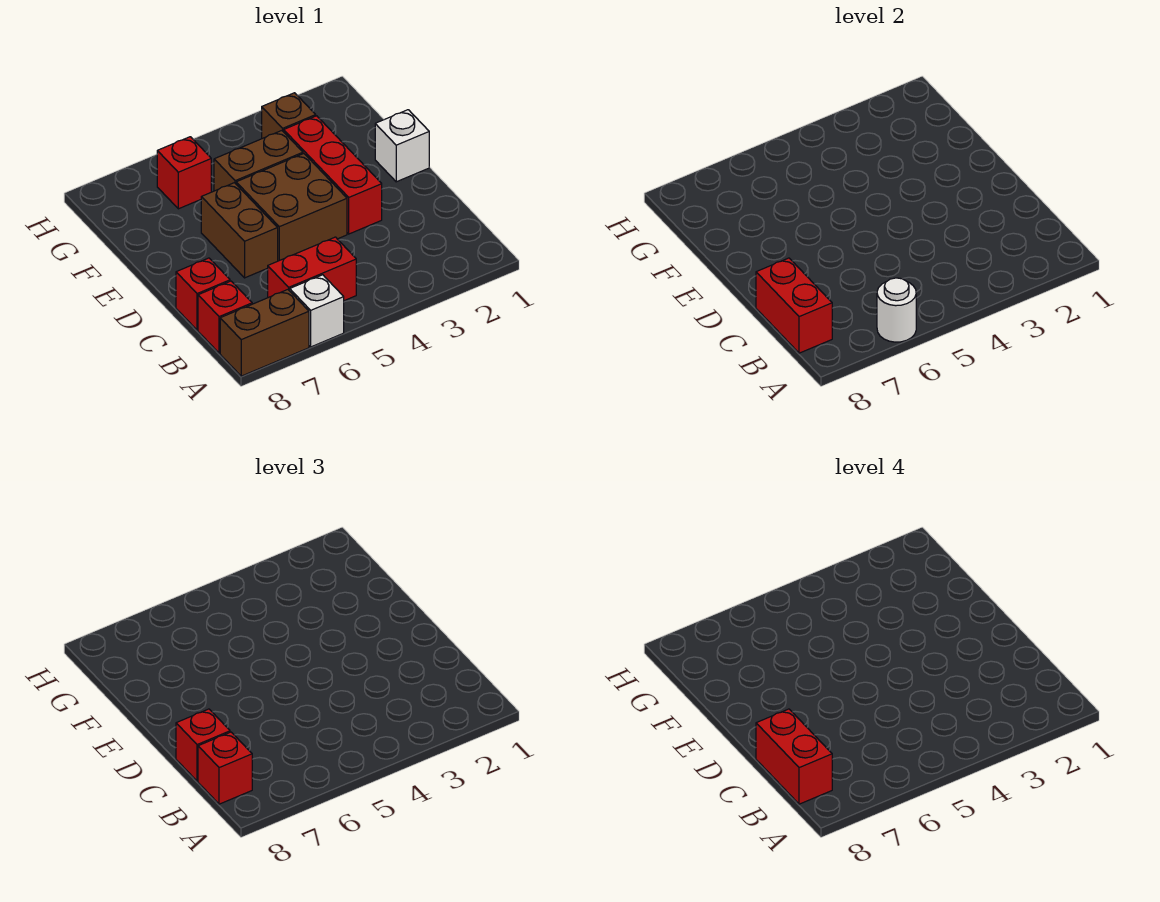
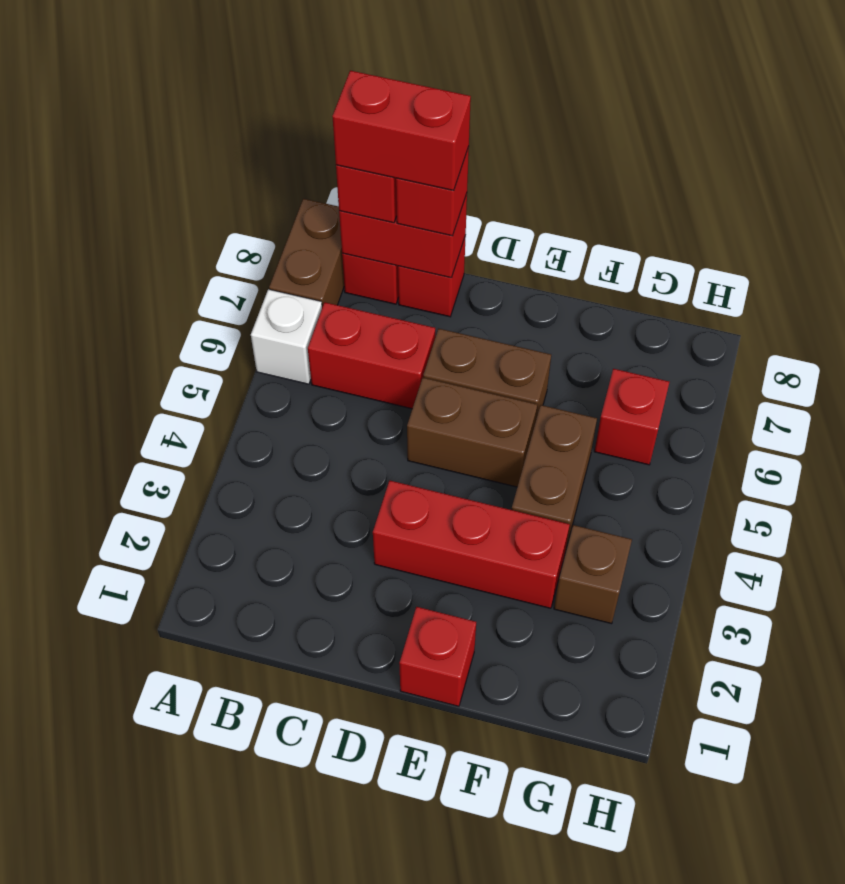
white round brick A6 level 2 -> none
red brick B5:B6 level 1 -> red brick B6:C6 level 1
brown brick D4:E5 level 1 -> brown brick D5:E5 level 1
white brick E1 level 1 -> red brick E1 level 1

